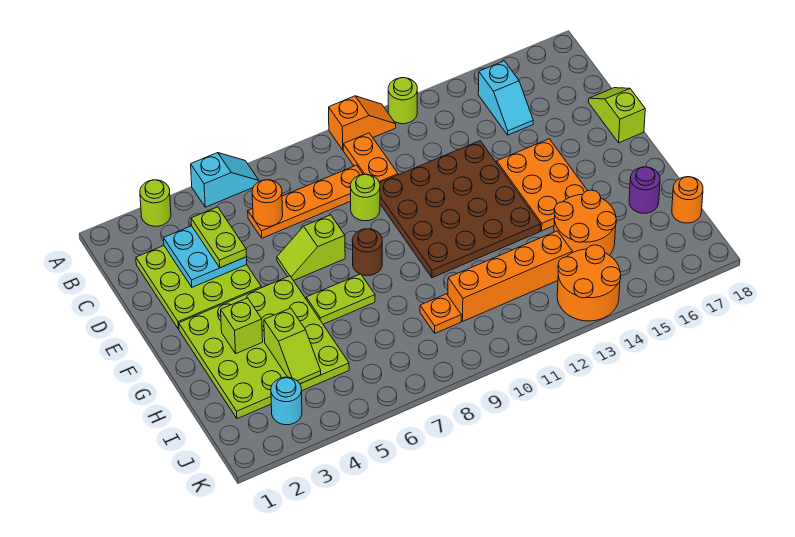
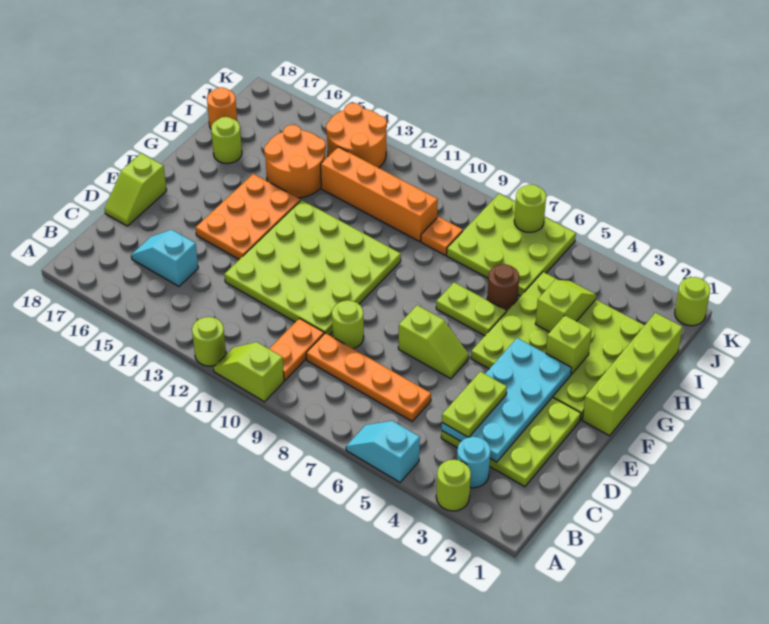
orange slope A10:A11 level 1 top 10 -> lime slope A10:A11 level 1 top 10
cyan slope B15:C15 level 1 top B -> cyan slope C15:C16 level 1 top 15
cyan plate C3:D4 level 2 -> cyan plate C3:F4 level 2
orange round brick C6 level 2 -> none
brown plate D10:G13 level 1 -> lime plate D10:G13 level 1
none -> lime brick F1:I1 level 1
brown round brick F8 level 1 -> brown round brick H6 level 1
purple round brick H17 level 1 -> lime round brick H17 level 1
none -> lime plate I6:K8 level 1
cyan round brick J3 level 1 -> cyan round brick B3 level 1
none -> lime round brick K1 level 1
none -> lime round brick K7 level 2

